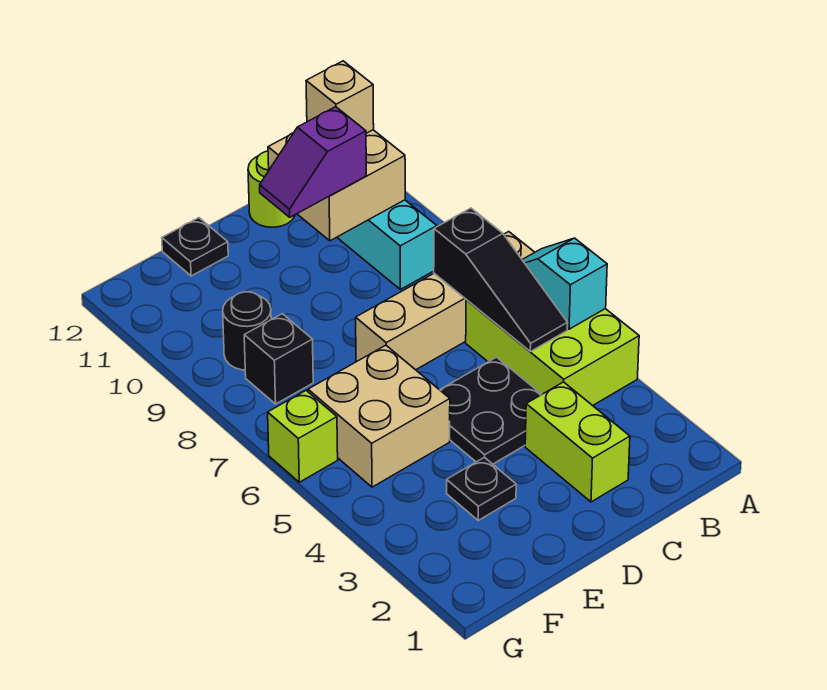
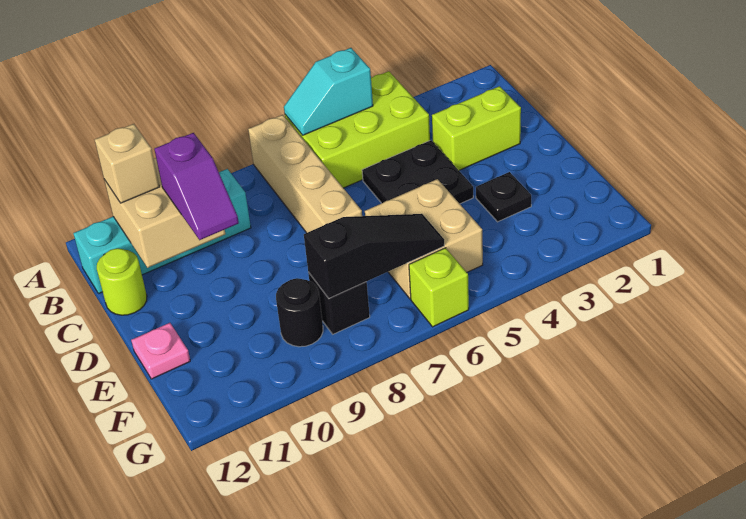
black slope B5:B7 level 2 top 7 -> black slope F6:F8 level 2 top 8
black plate E12 level 1 -> pink plate E12 level 1

